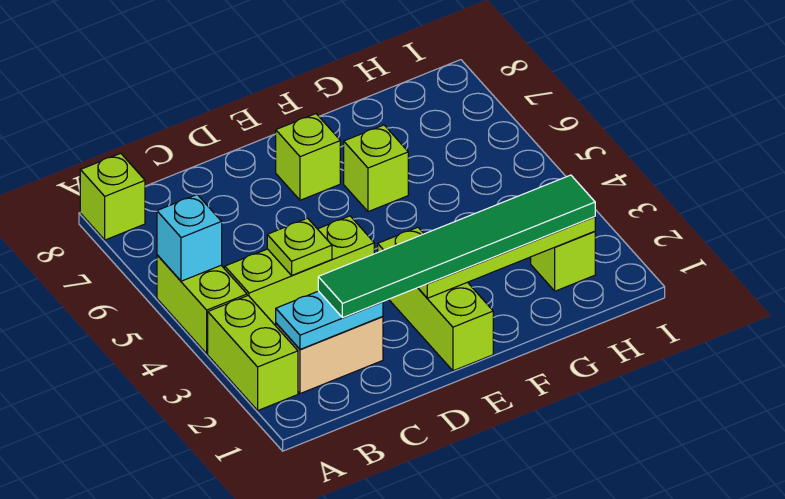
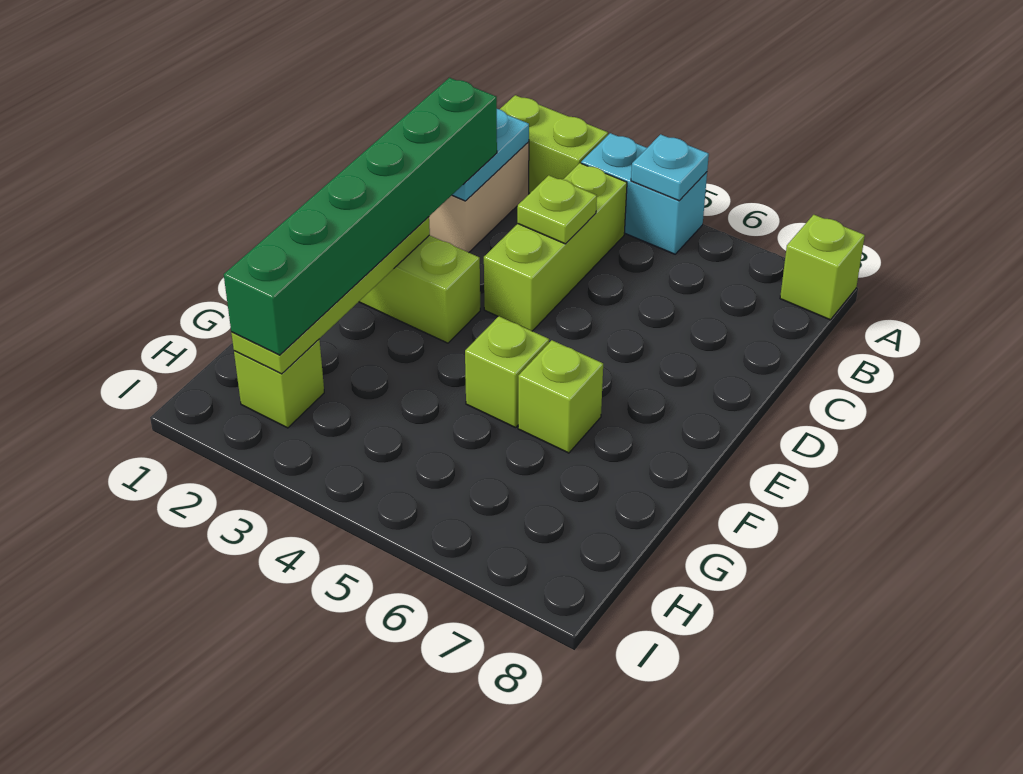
lime brick A4:A5 level 1 -> cyan brick A4:A5 level 1
cyan brick A5 level 2 -> cyan plate A5 level 2
green tile C2:H2 level 3 -> green brick C2:H2 level 3
lime brick E7 level 1 -> lime brick F5 level 1

